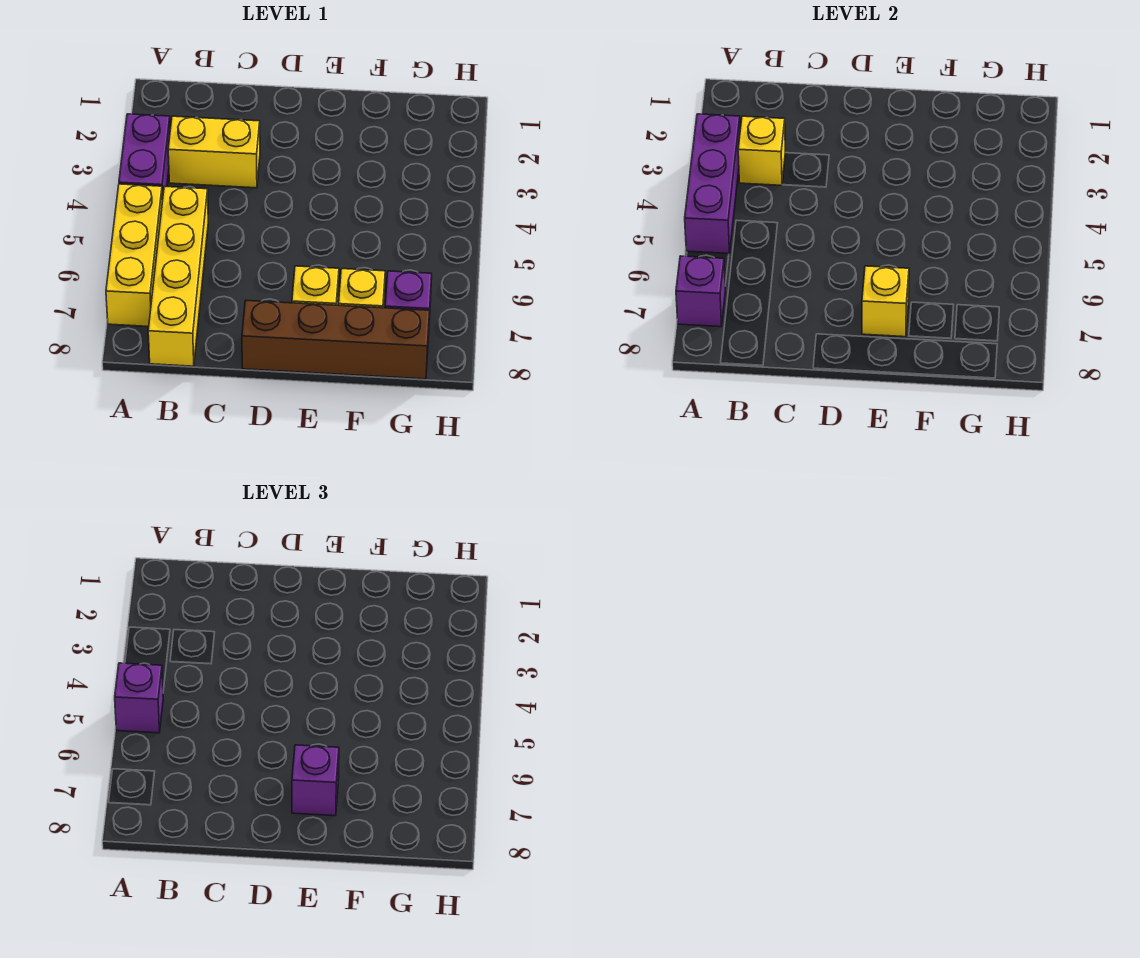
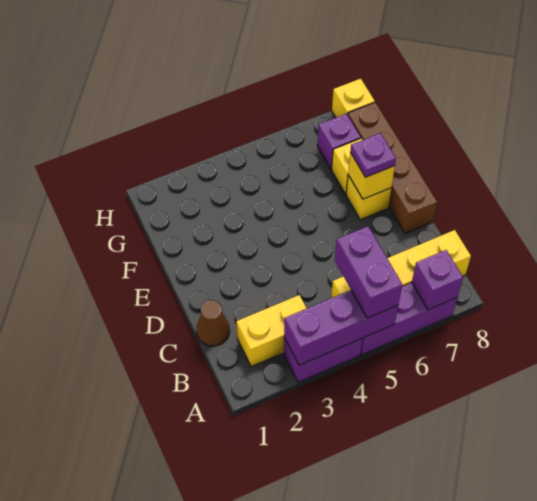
yellow brick A5:A7 level 1 -> purple brick A5:A7 level 1
purple brick A5 level 3 -> purple brick A5:B5 level 3
yellow brick B3:C3 level 1 -> yellow brick B2:B3 level 1
yellow brick B3 level 2 -> yellow brick H8 level 1
none -> brown cone C1 level 1
purple brick E7 level 3 -> purple plate E7 level 3

